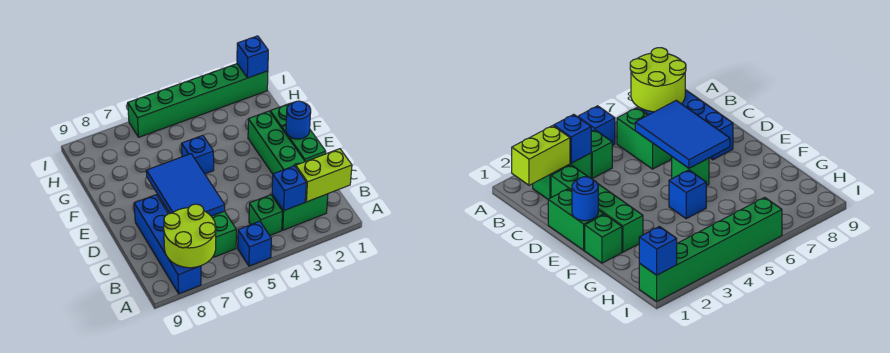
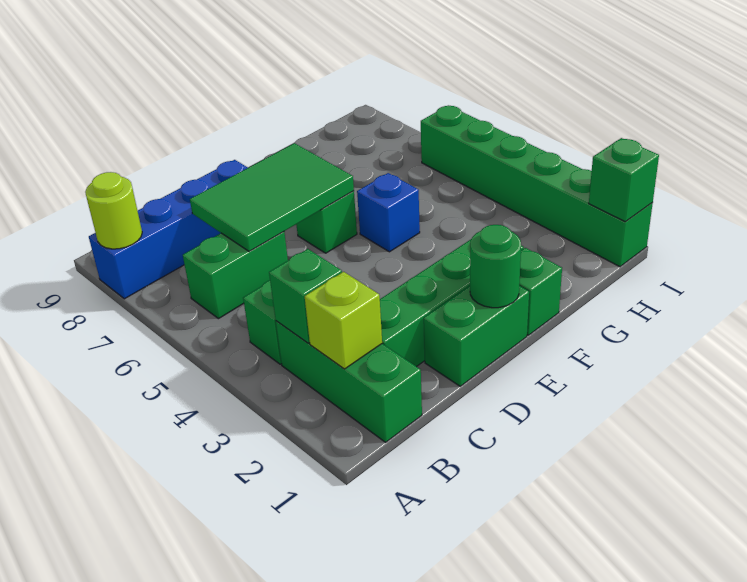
blue brick A5 level 1 -> none
lime round brick A7:B8 level 2 -> lime round brick A8 level 2
lime brick B1:B2 level 2 -> lime brick B2 level 2
green brick B2:B3 level 1 -> green brick B1:B3 level 1
blue brick B3 level 2 -> green brick B3 level 2
blue tile C6:E7 level 2 -> green tile C6:E7 level 2
blue round brick E1 level 2 -> green round brick E1 level 2
blue brick I1 level 2 -> green brick I1 level 2

